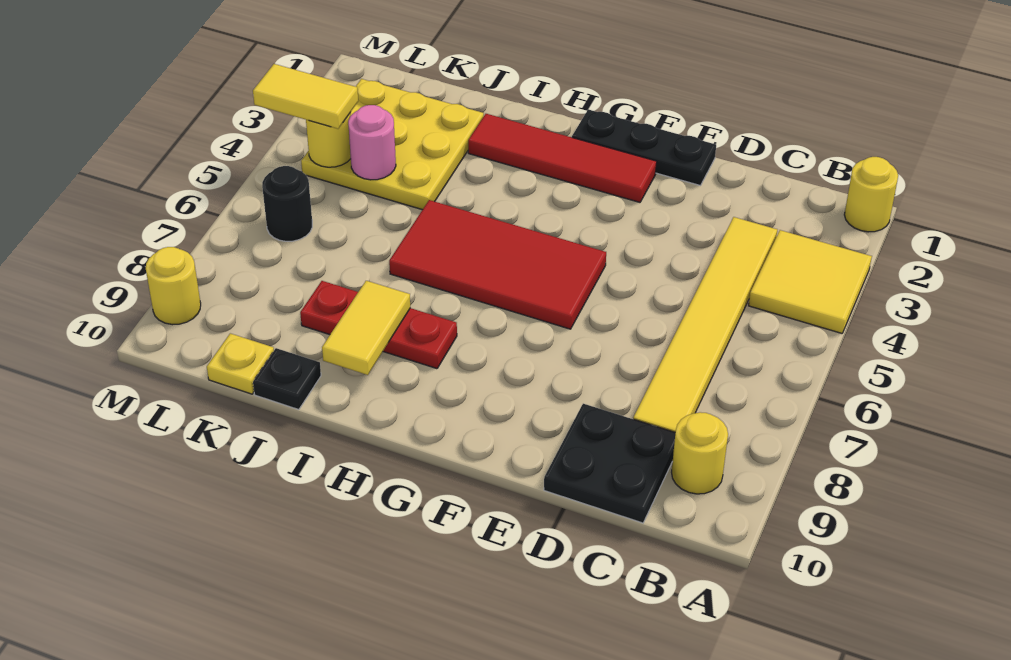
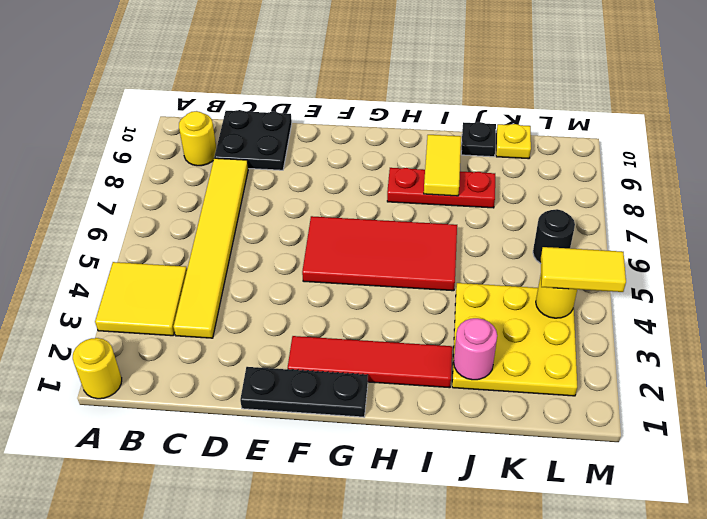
pink round brick K4 level 2 -> pink round brick J2 level 2
yellow round brick M9 level 1 -> none

